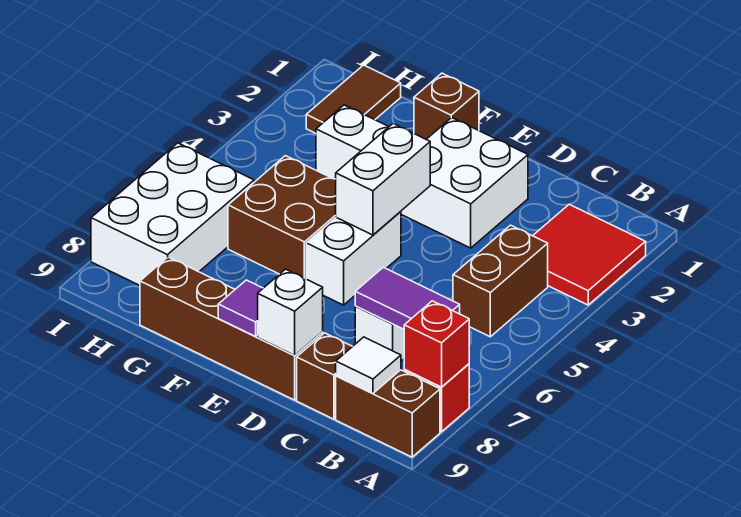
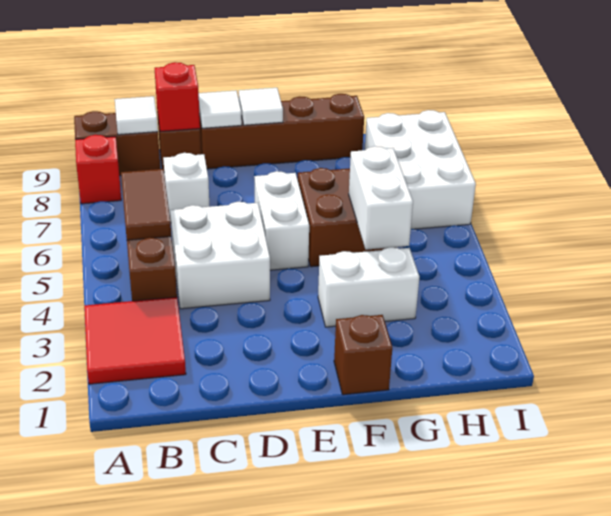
red brick A8 level 2 -> red brick C9 level 2
purple tile B7:C7 level 2 -> none
white brick D2:E3 level 1 -> white brick C4:D5 level 1
white brick D9 level 2 -> white tile D9 level 2
white brick E4:E5 level 2 -> white brick G4:G5 level 2
purple tile E9 level 2 -> white tile E9 level 2
brown tile H1:H2 level 1 -> brown tile B5:B6 level 2

